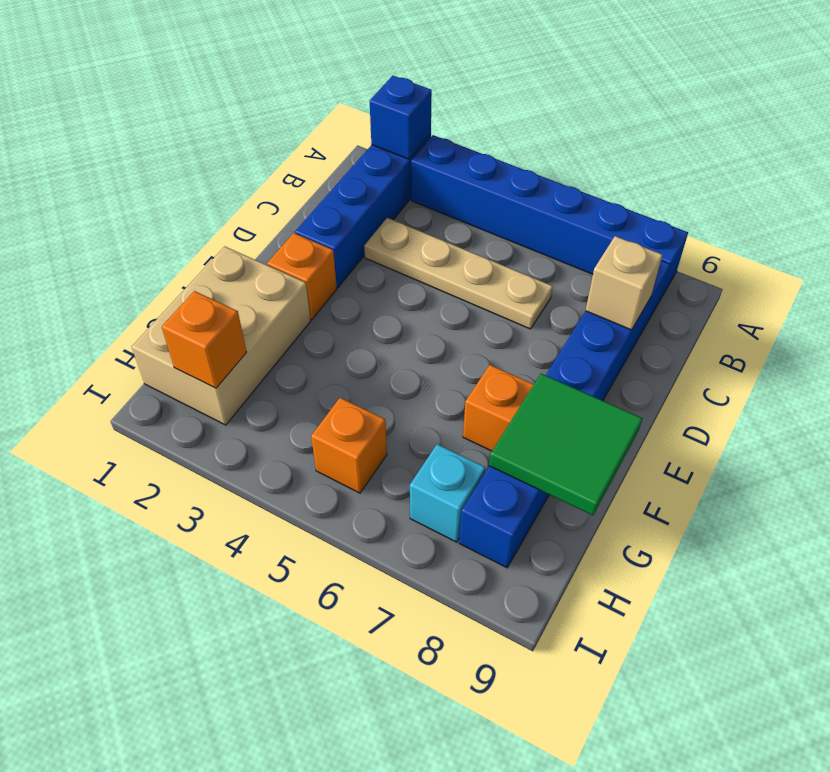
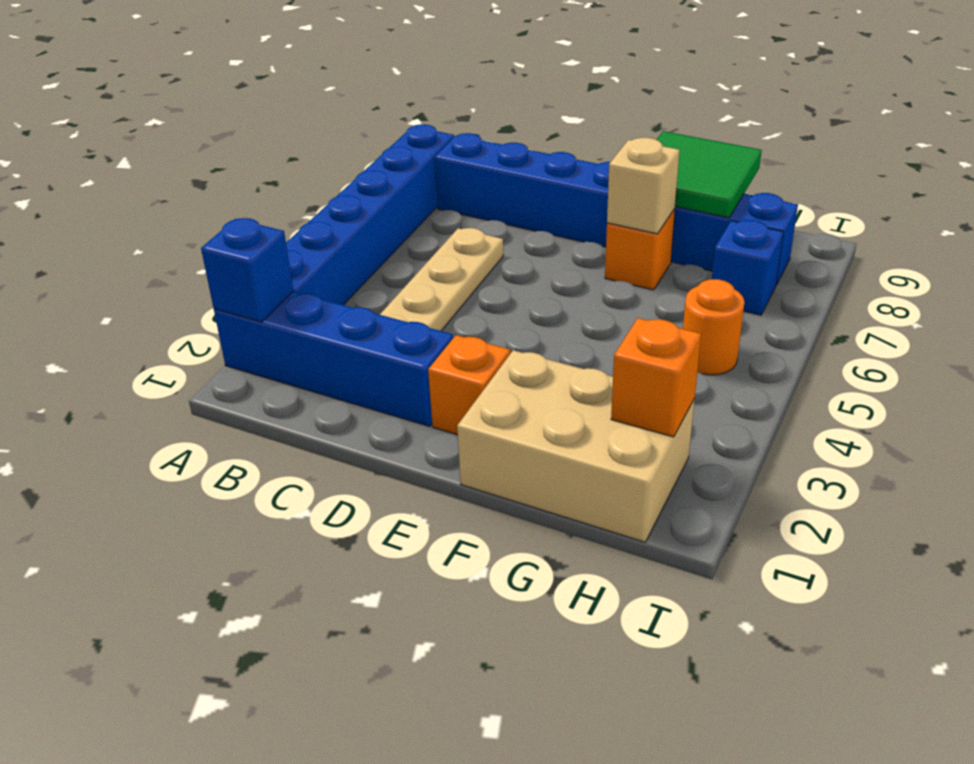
tan brick C8 level 2 -> tan brick F7 level 2
orange brick H5 level 1 -> orange round brick H5 level 1
cyan brick H7 level 1 -> blue brick H7 level 1

